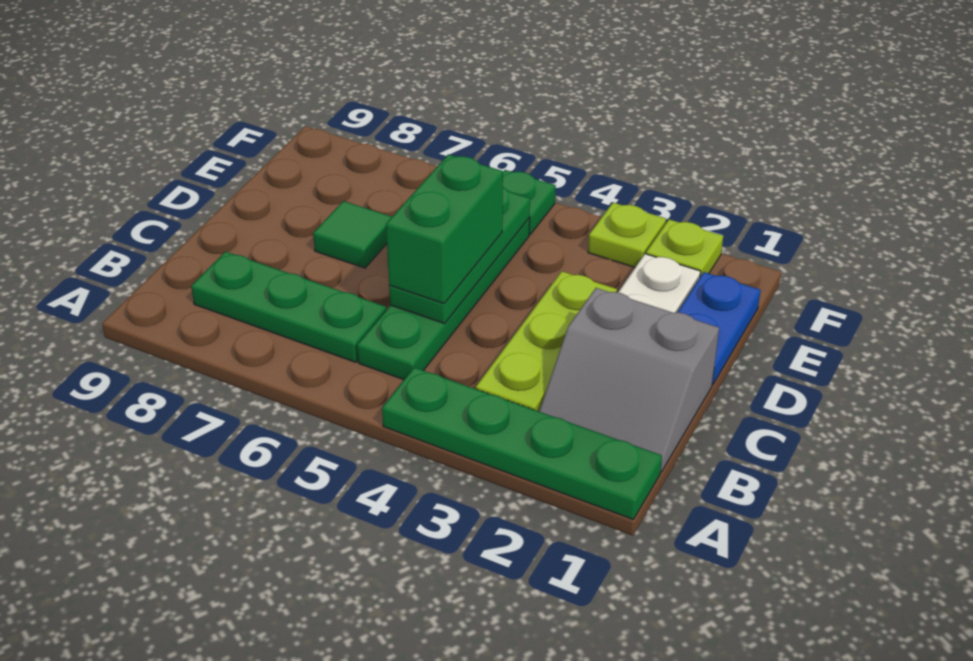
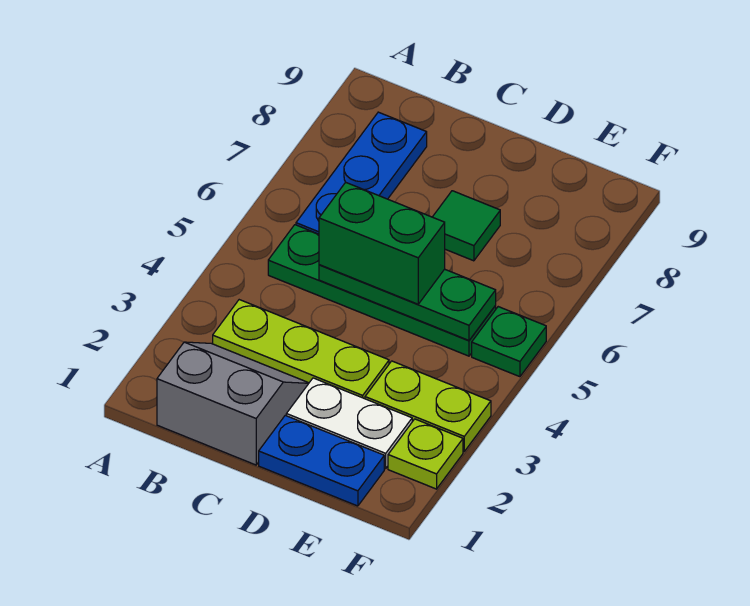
green plate A1:A4 level 1 -> none
grey slope B1:C2 level 1 top C -> grey slope B1:C2 level 1 top 1
green plate B6:B8 level 1 -> blue plate B6:B8 level 1
lime plate F3 level 1 -> lime plate E3:F3 level 1

